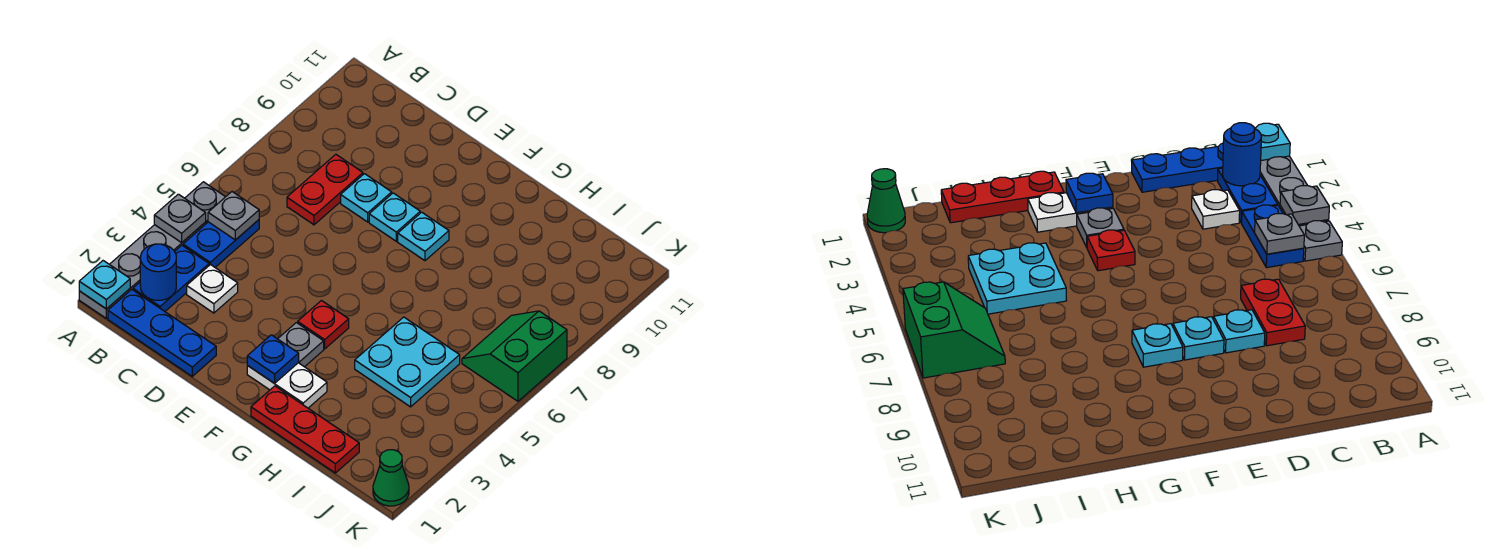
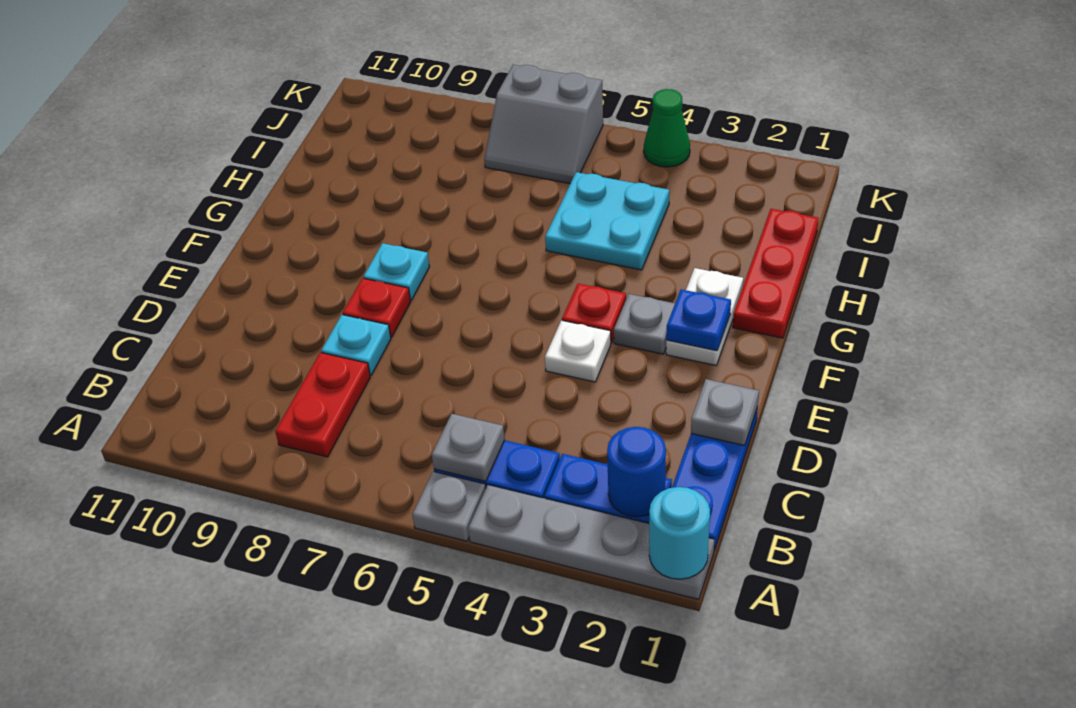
cyan plate A1 level 2 -> cyan round brick A1 level 2
grey plate A4 level 2 -> grey plate D1 level 2
white plate C3 level 1 -> white plate E4 level 1
red plate C7:C8 level 1 -> red plate B8:C8 level 1
cyan plate E8 level 1 -> red plate E8 level 1
green slope J6:K7 level 1 top K -> grey slope J6:K7 level 1 top K
green cone K1 level 1 -> green cone K4 level 1

